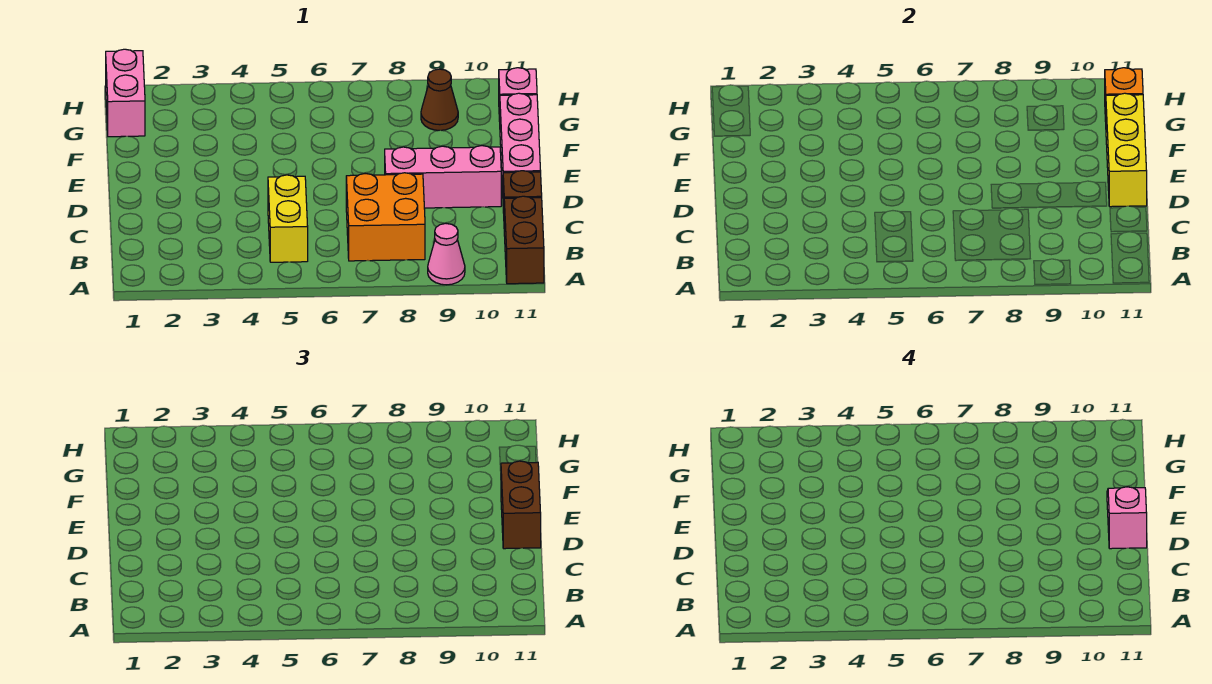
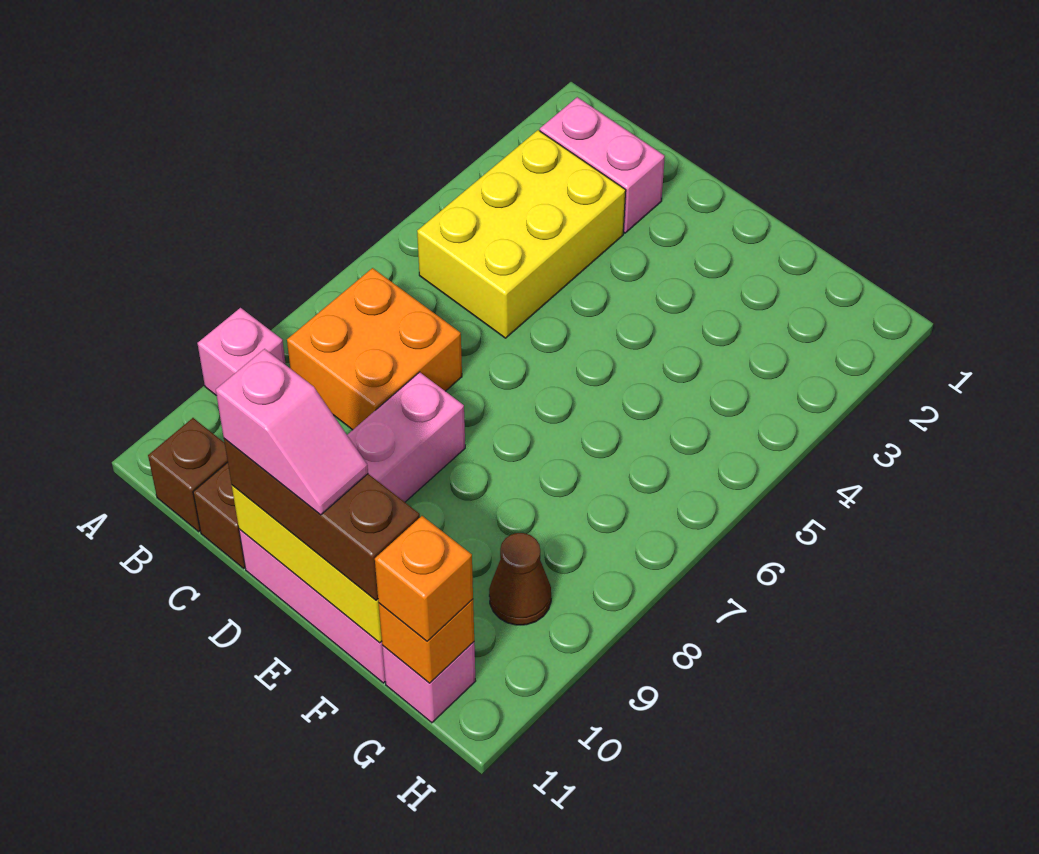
pink cone A9 level 1 -> pink brick A9 level 1
brown brick A11:B11 level 1 -> brown brick B11 level 1
yellow brick B5:C5 level 1 -> yellow brick B3:C5 level 1
brown brick D11:E11 level 3 -> brown brick D11:F11 level 3
pink brick G1:H1 level 1 -> pink brick B2:C2 level 1
none -> orange brick G11 level 3

